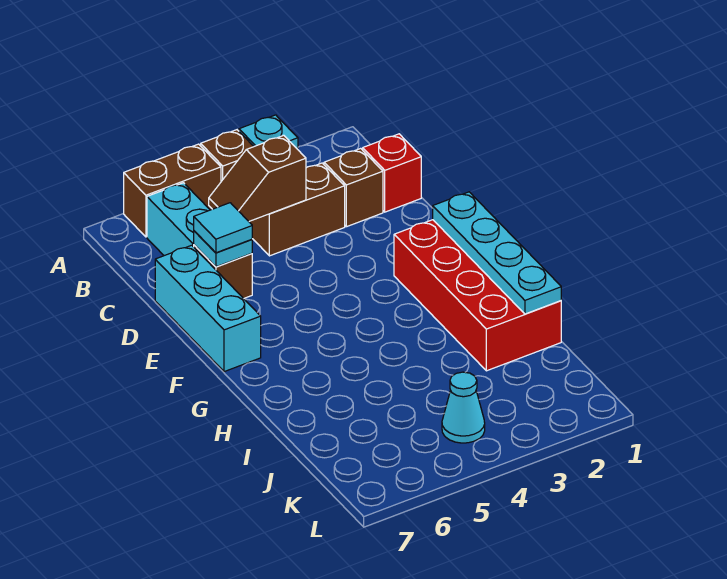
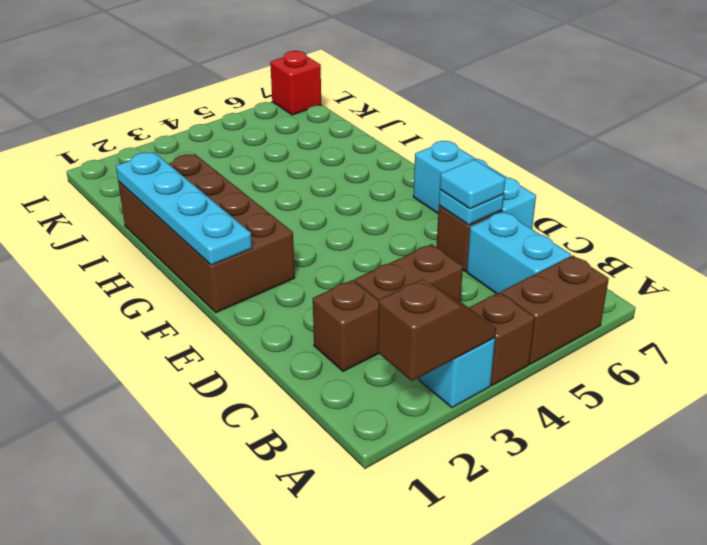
red brick C1 level 1 -> red brick L7 level 1
brown slope C4:C5 level 2 top 4 -> brown slope A2:A3 level 2 top 2
red brick F1:I2 level 1 -> brown brick F1:I2 level 1
cyan cone K4 level 1 -> none

